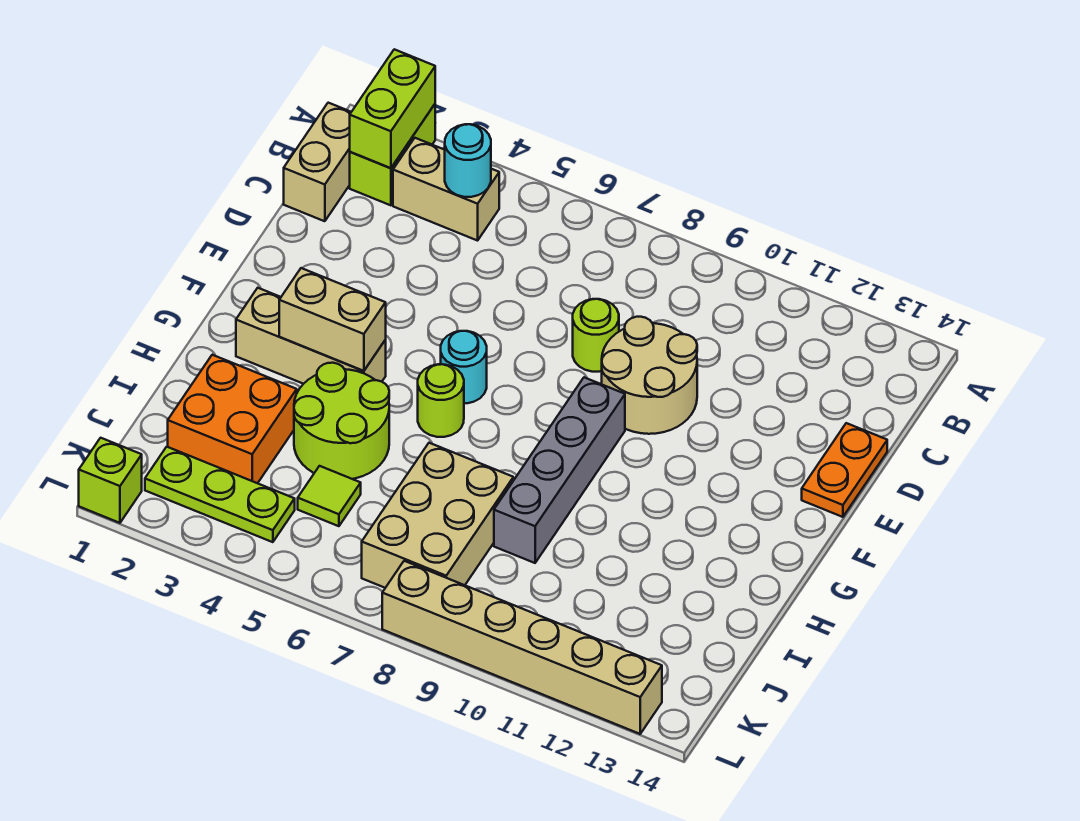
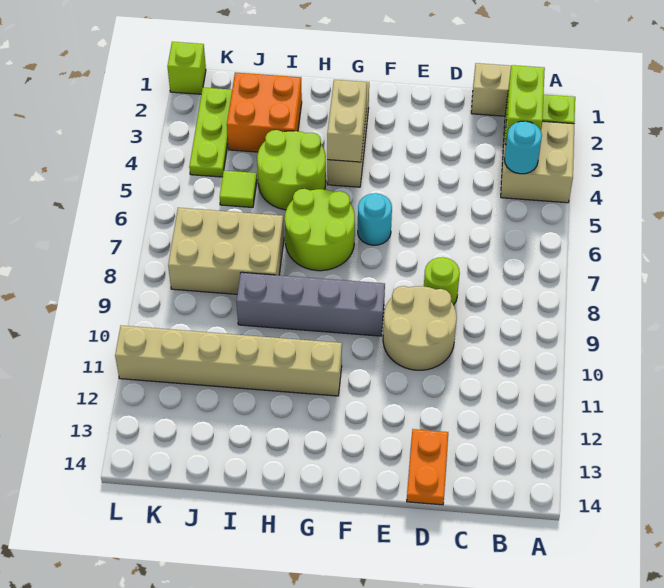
lime brick A2:B2 level 2 -> lime brick B2:B3 level 2
tan brick B3:B4 level 1 -> tan brick A3:B4 level 1
orange plate D14:E14 level 1 -> orange plate D13:D14 level 1
lime round brick G6 level 1 -> lime round brick G6:H7 level 1
tan brick L8:L13 level 1 -> tan brick G11:L11 level 1

